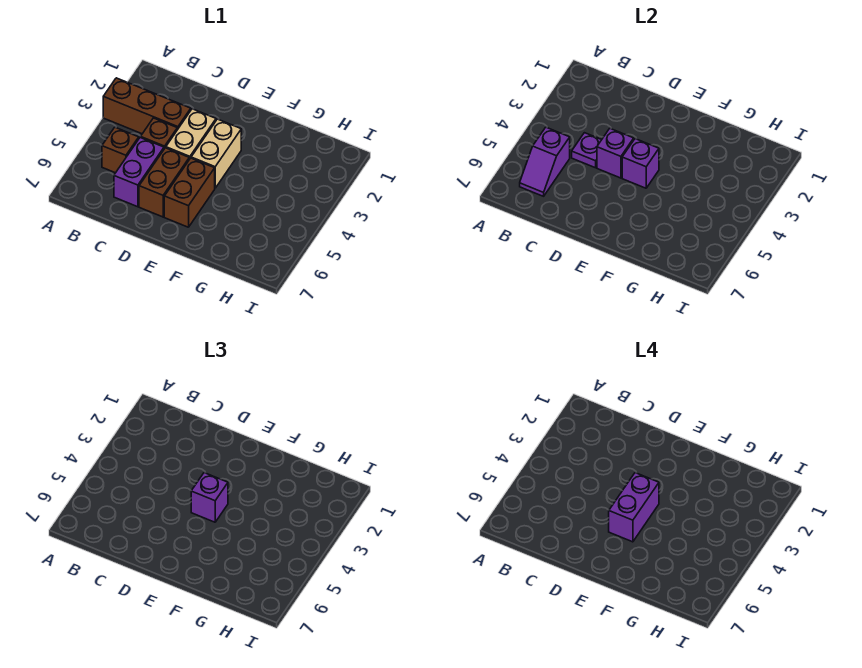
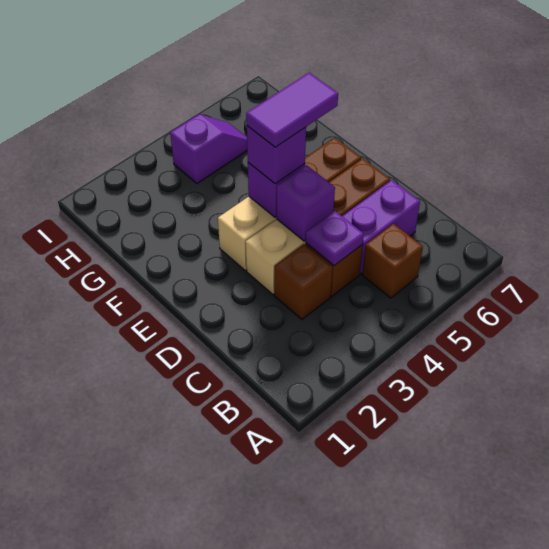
brown brick A3:C3 level 1 -> brown brick C3 level 1
purple slope B5:B6 level 2 top 5 -> purple slope H4:H5 level 1 top 4
purple brick E4:E5 level 4 -> purple tile E4:E5 level 4

